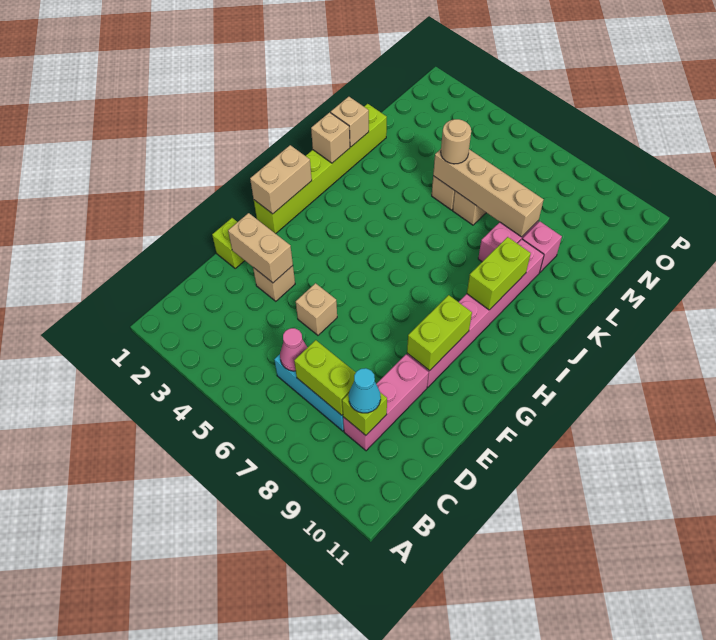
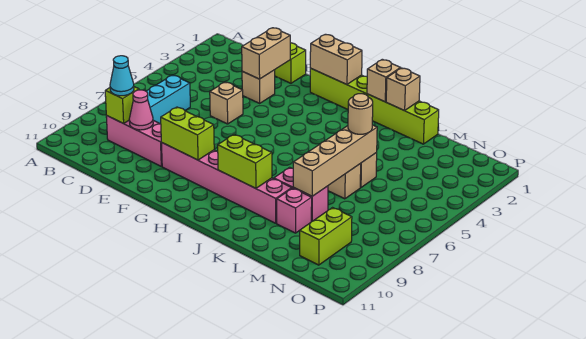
pink cone C6 level 2 -> pink cone D9 level 2
lime brick C7:C8 level 2 -> lime brick N9:N10 level 1

